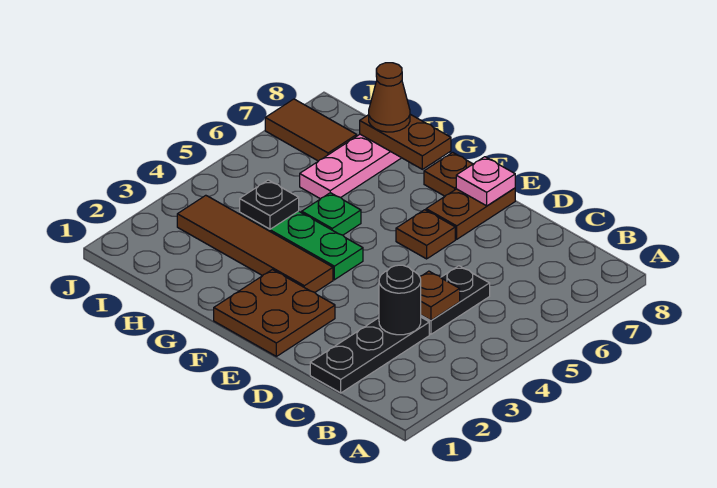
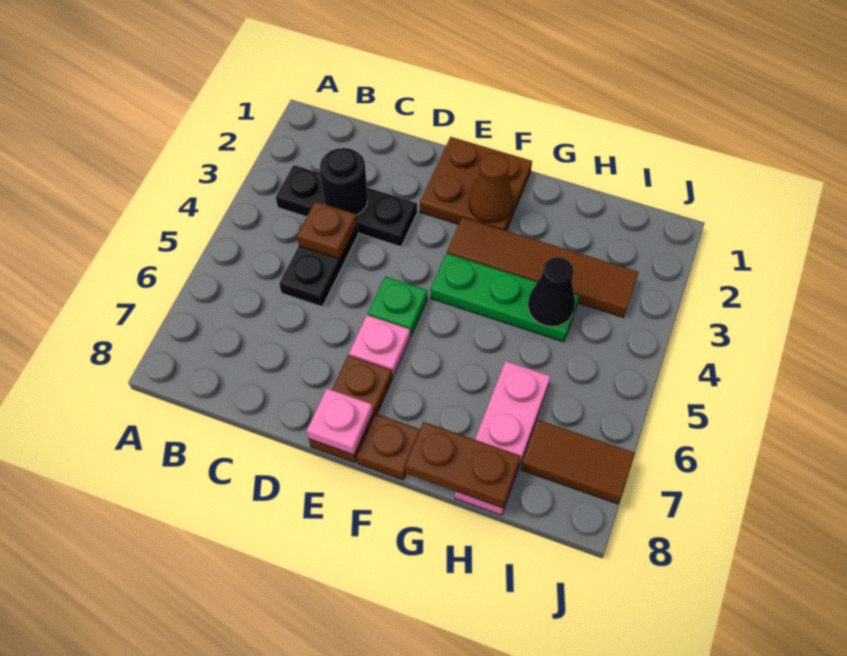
black plate C1:C3 level 1 -> black plate B3:D3 level 1
brown plate E6 level 1 -> pink plate E6 level 1
green plate G5 level 1 -> green plate E5 level 1
black plate H4 level 2 -> black cone H4 level 2
brown cone H8 level 3 -> brown cone F2 level 2

